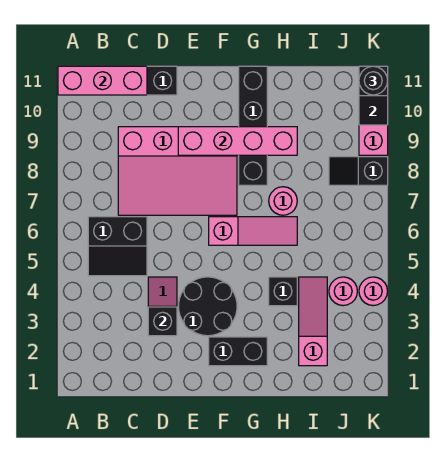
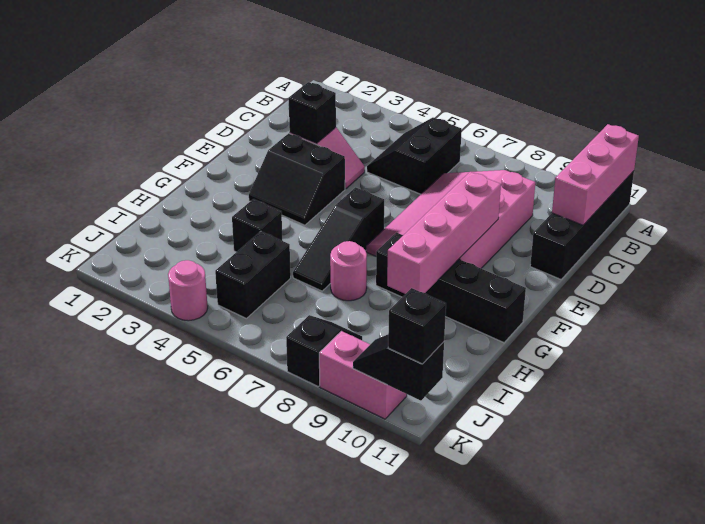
black round brick E3:F4 level 1 -> black slope E3:F4 level 1 top E
black brick F2:G2 level 1 -> black brick I5:J5 level 1
pink slope F6:H6 level 1 top F -> black slope F6:H6 level 1 top F
pink slope I2:I4 level 1 top 2 -> none
pink round brick J4 level 1 -> none
black round brick K11 level 3 -> black brick K11 level 3

